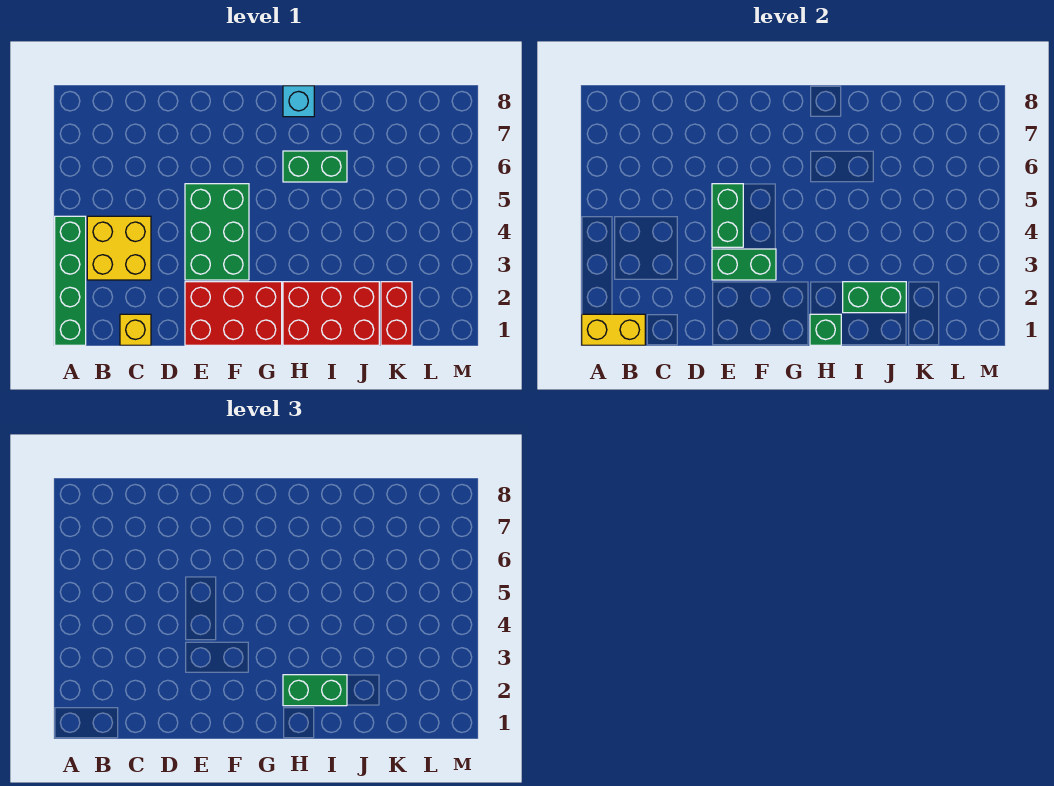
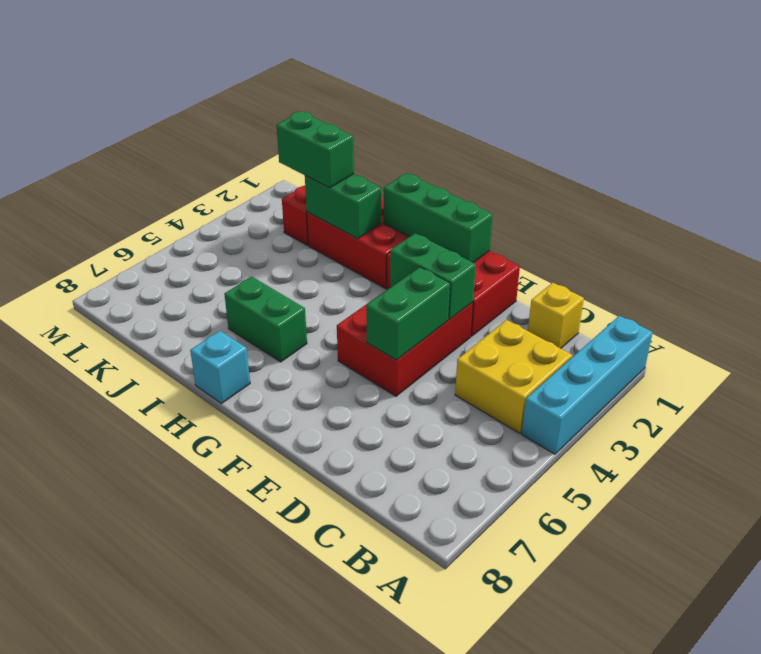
green brick A1:A4 level 1 -> cyan brick A1:A4 level 1
yellow brick A1:B1 level 2 -> none
green brick E3:F5 level 1 -> red brick E3:F5 level 1
green brick H1 level 2 -> green brick F1:H1 level 2
green brick H2:I2 level 3 -> green brick J2:K2 level 3

